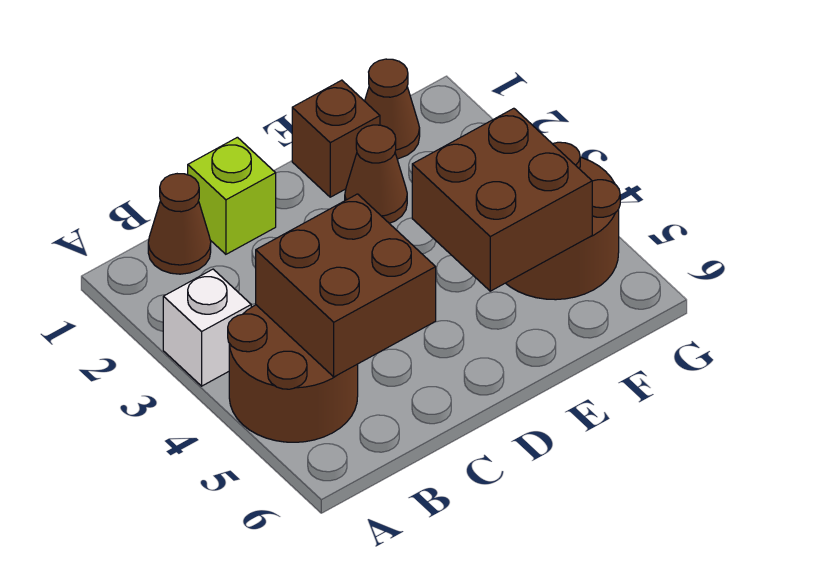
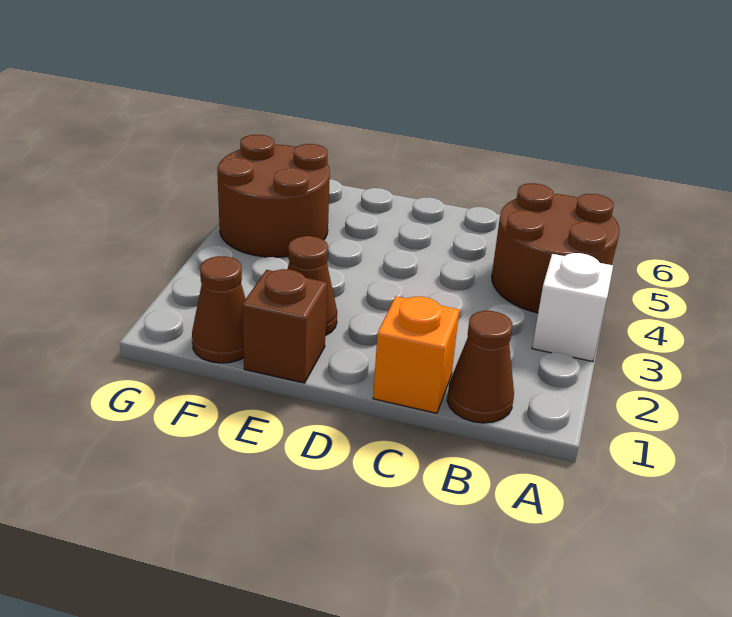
brown brick B4:C5 level 2 -> none
lime brick C1 level 1 -> orange brick C1 level 1
brown brick E4:F5 level 2 -> none

